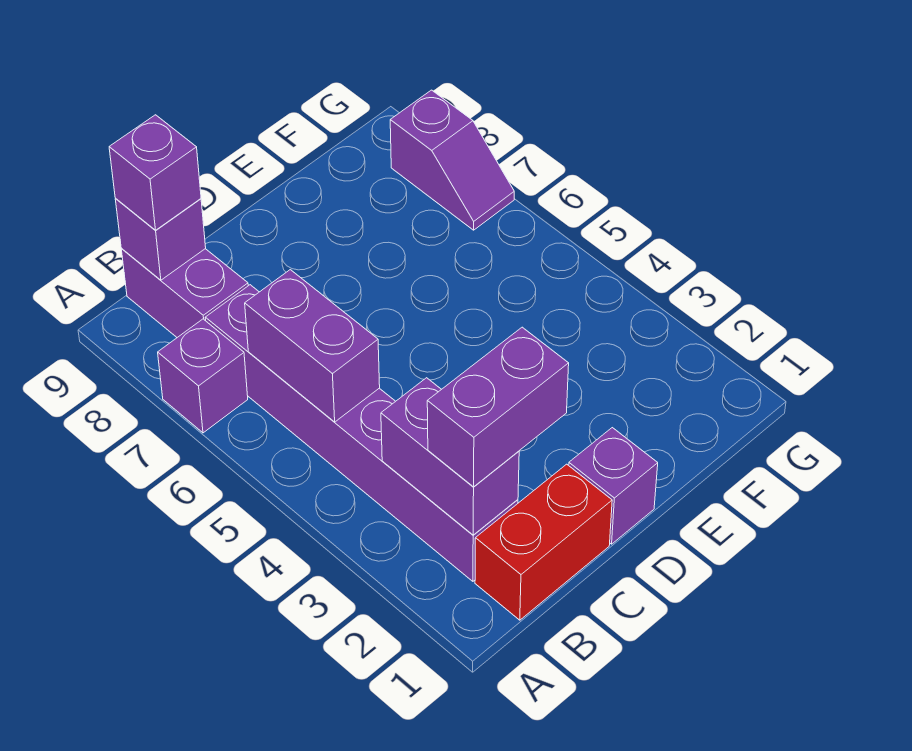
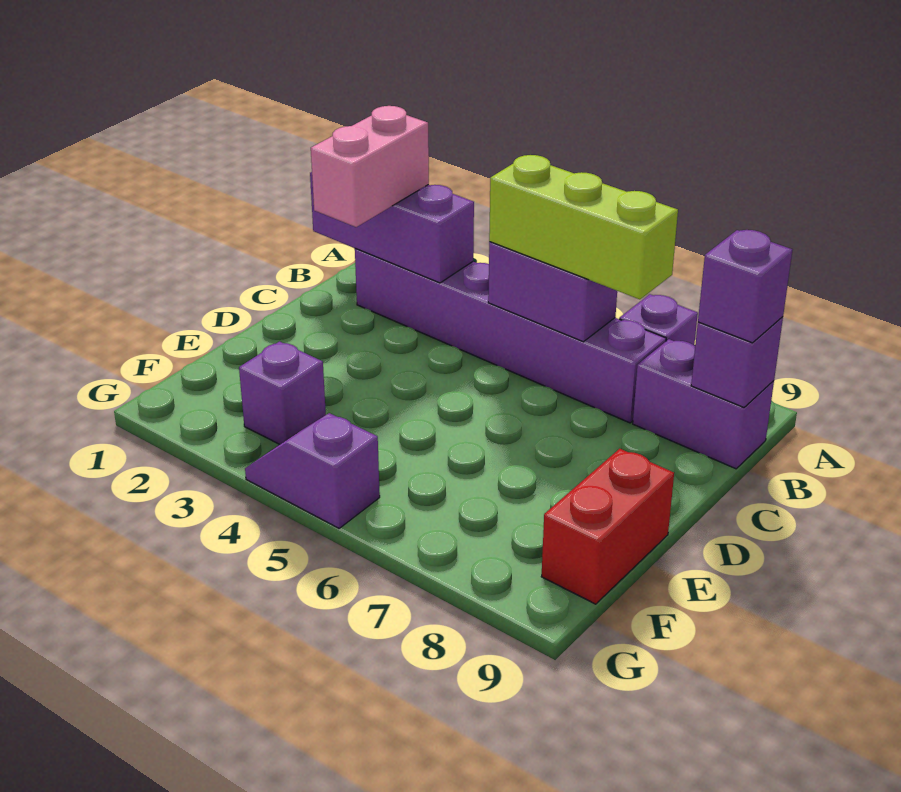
red brick B1:C1 level 1 -> red brick E9:F9 level 1
purple brick B2:B3 level 2 -> purple brick B1:B3 level 2
purple brick B2:C2 level 3 -> pink brick B2:C2 level 3
none -> lime brick B5:B7 level 3
purple brick D1 level 1 -> purple brick F3 level 1
purple slope G7:G8 level 1 top 8 -> purple slope G4:G5 level 1 top 5

